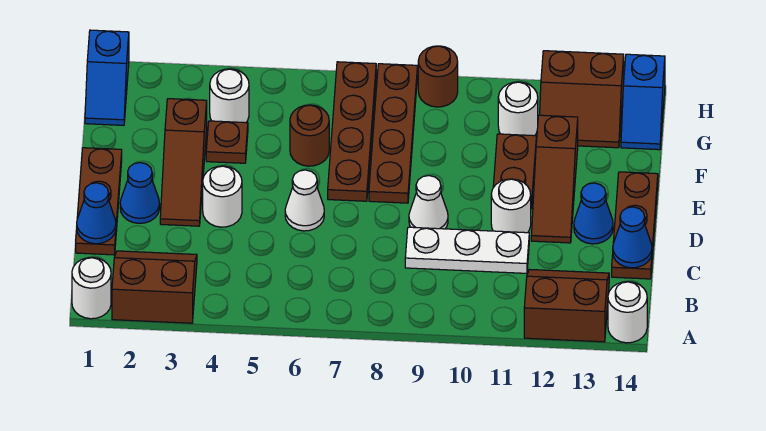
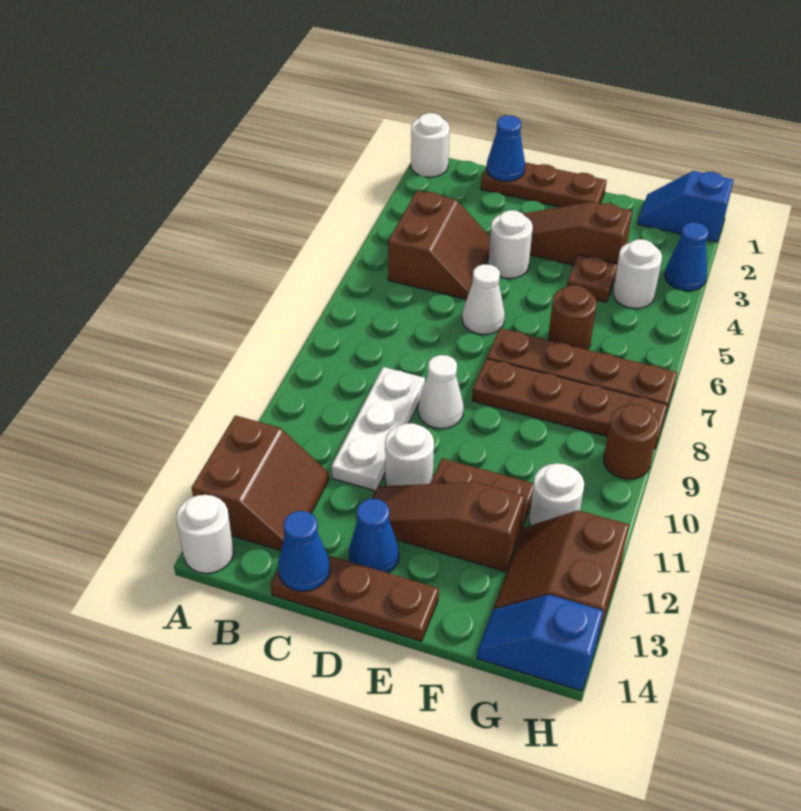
brown slope A2:B3 level 1 top A -> brown slope B4:C5 level 1 top B
blue cone D2 level 1 -> blue cone H3 level 1

